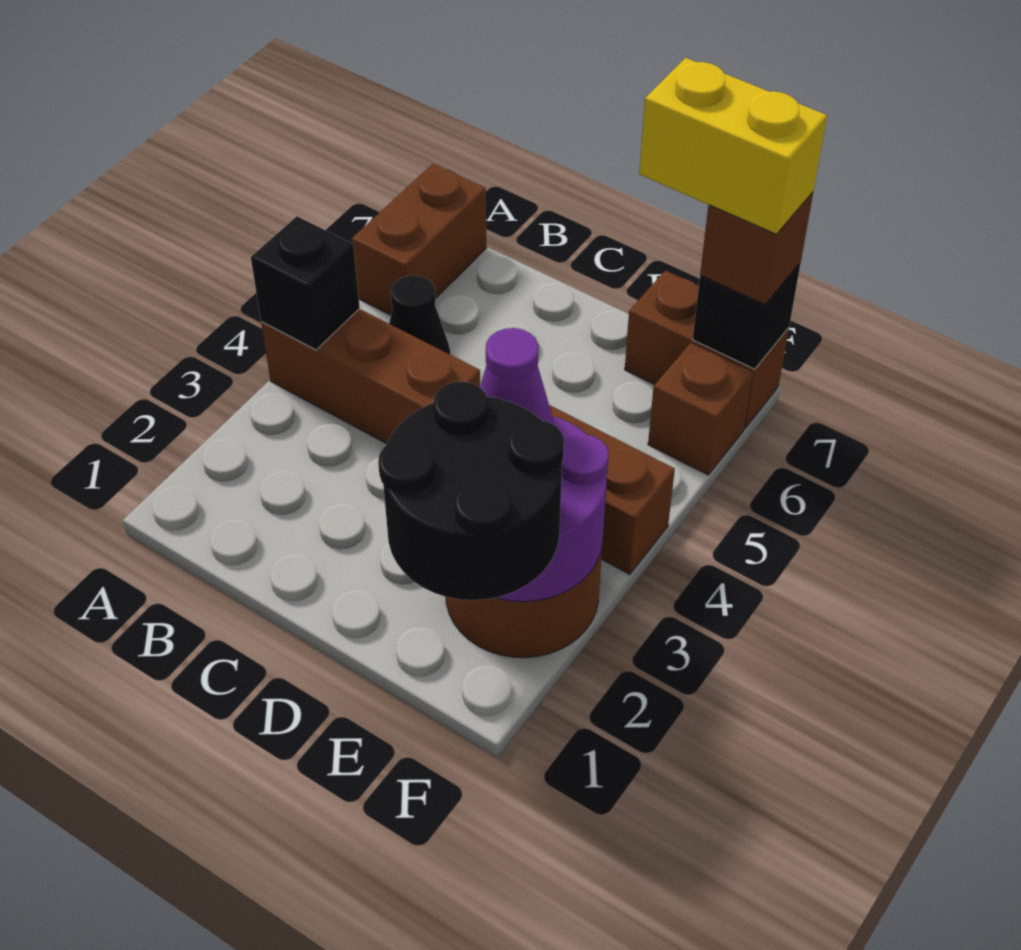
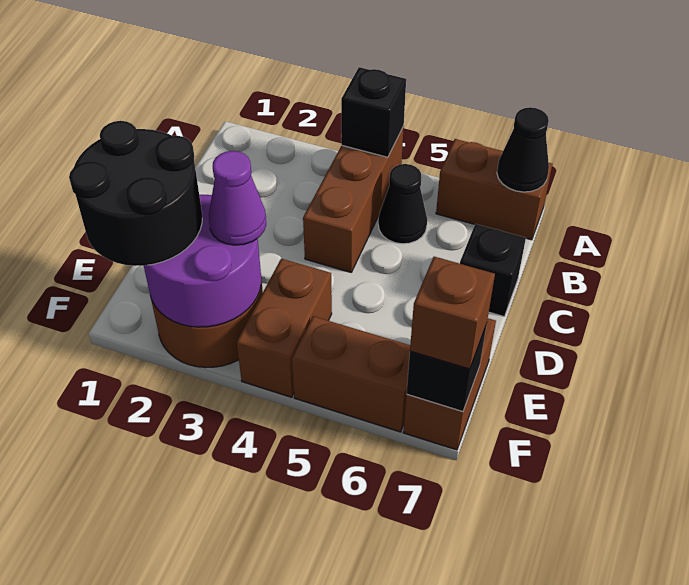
none -> black cone A7 level 2
none -> black brick C7 level 1
yellow brick E7:F7 level 4 -> none
brown brick F6 level 1 -> brown brick F5:F6 level 1

